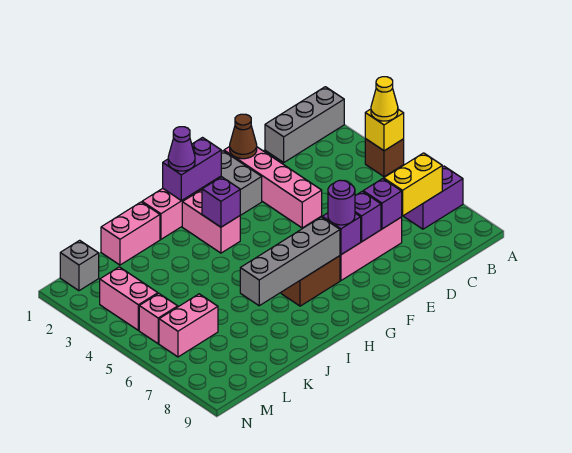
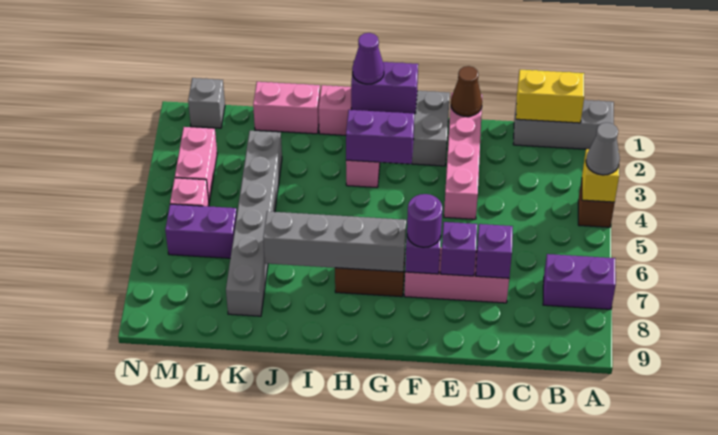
yellow cone A4 level 3 -> grey cone A4 level 3
yellow brick B7:C7 level 2 -> yellow brick B1:C1 level 2
purple brick H3 level 2 -> purple brick G3:H3 level 2
none -> grey brick K3:K8 level 1
pink brick L6:M6 level 1 -> purple brick L6:M6 level 1

